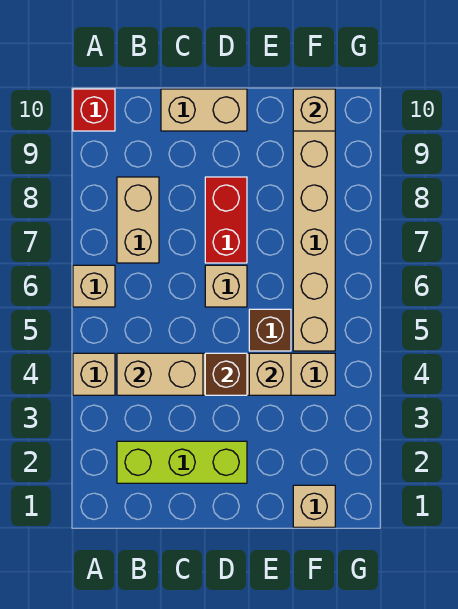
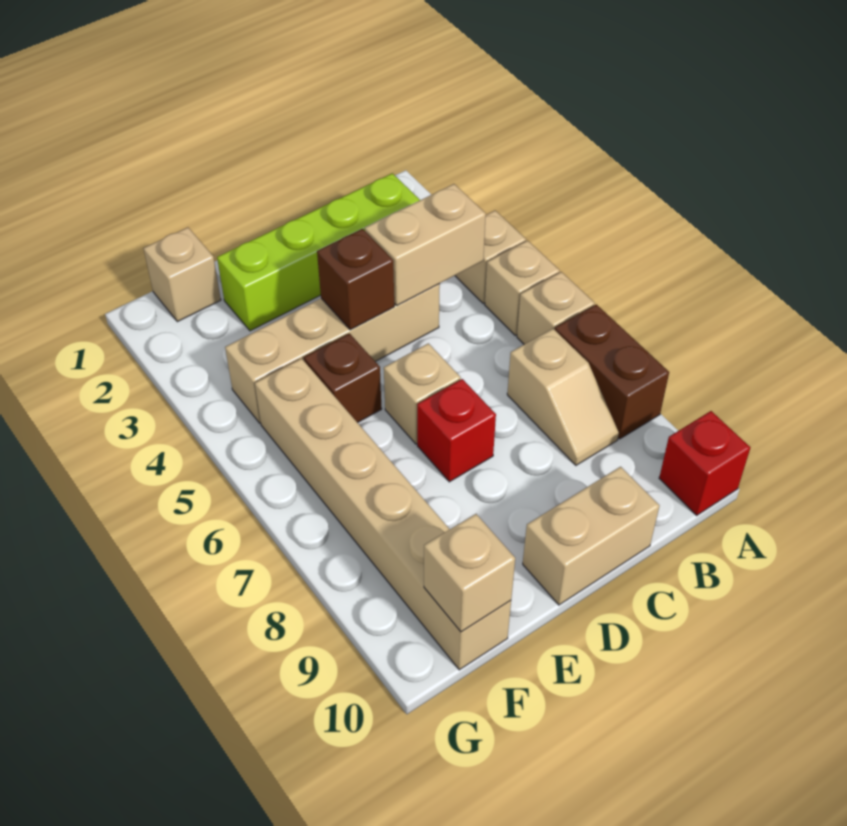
none -> brown brick A7:A8 level 1
lime brick B2:D2 level 1 -> lime brick B2:E2 level 1
tan brick B7:B8 level 1 -> tan slope B7:B8 level 1 top 7
red brick D7:D8 level 1 -> red brick D7 level 1
tan brick E4 level 2 -> tan brick A5 level 1

